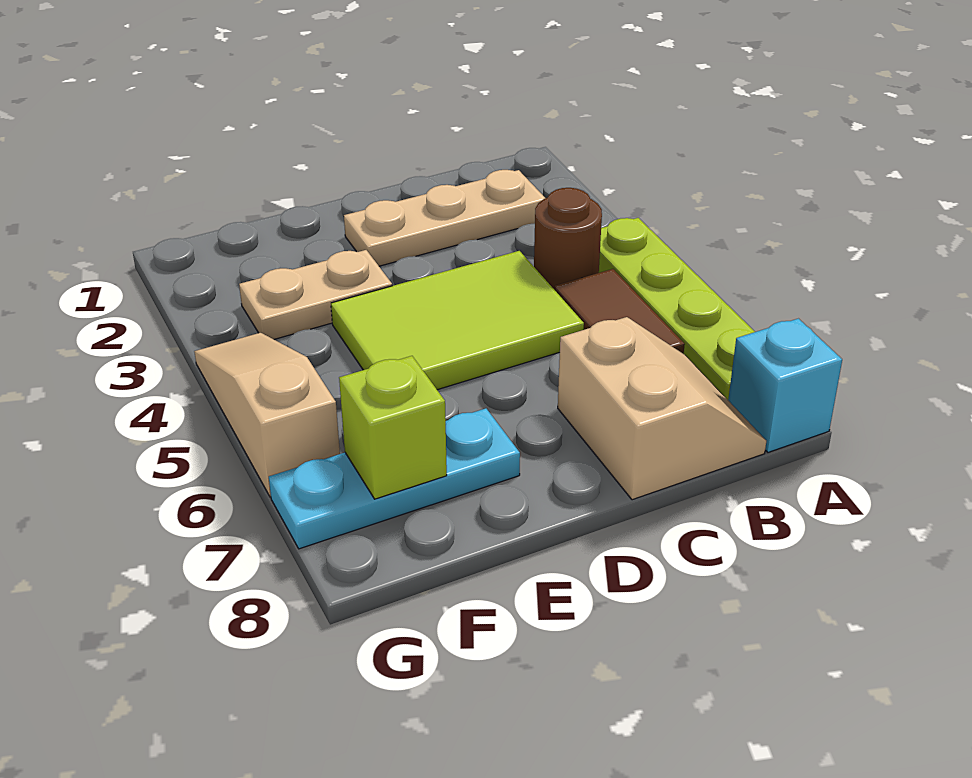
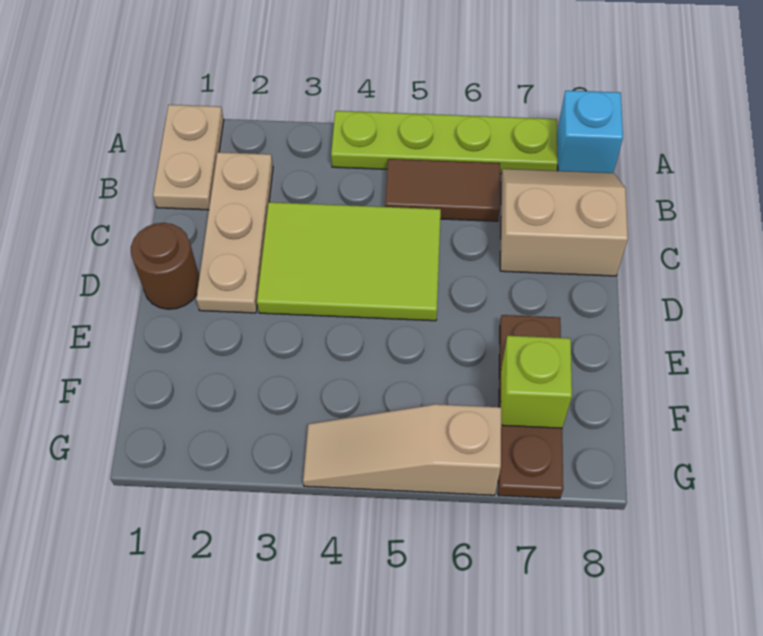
brown round brick B4 level 1 -> brown round brick D1 level 1
lime tile C4:E5 level 1 -> lime tile C3:D5 level 1
tan plate E3:F3 level 1 -> tan plate A1:B1 level 1
cyan plate E7:G7 level 1 -> brown plate E7:G7 level 1

